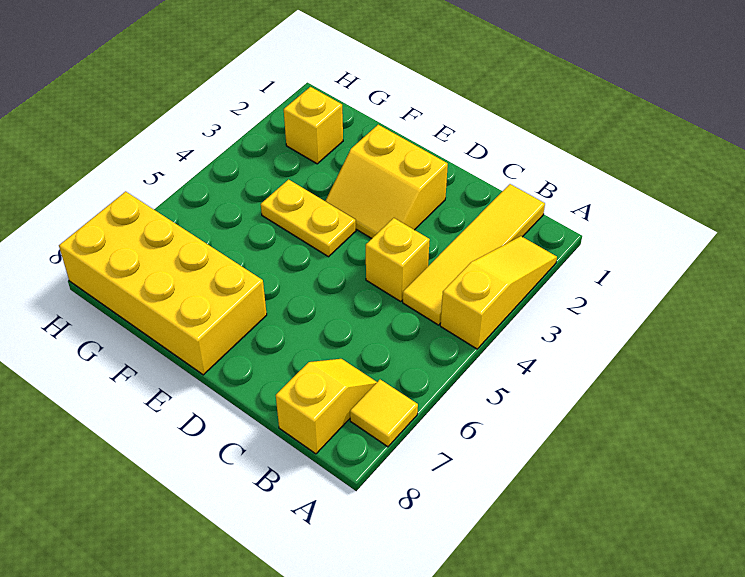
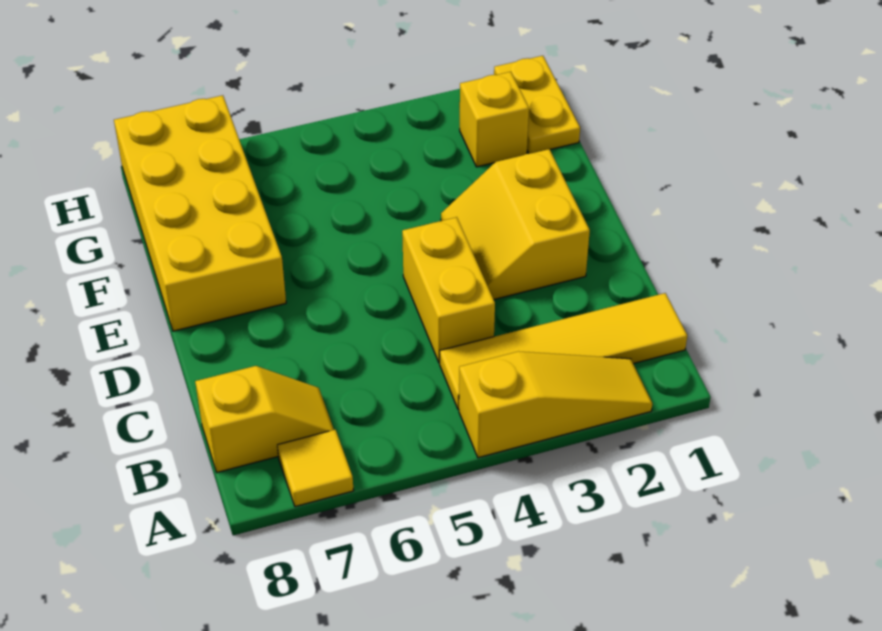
yellow brick C4 level 1 -> yellow brick C4:D4 level 1
yellow plate E4:F4 level 1 -> yellow plate G1:H1 level 1

